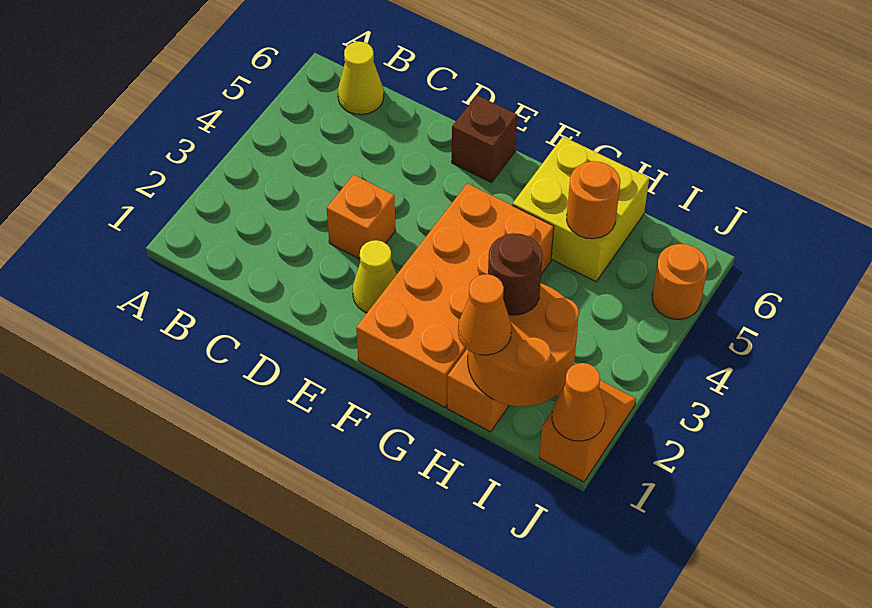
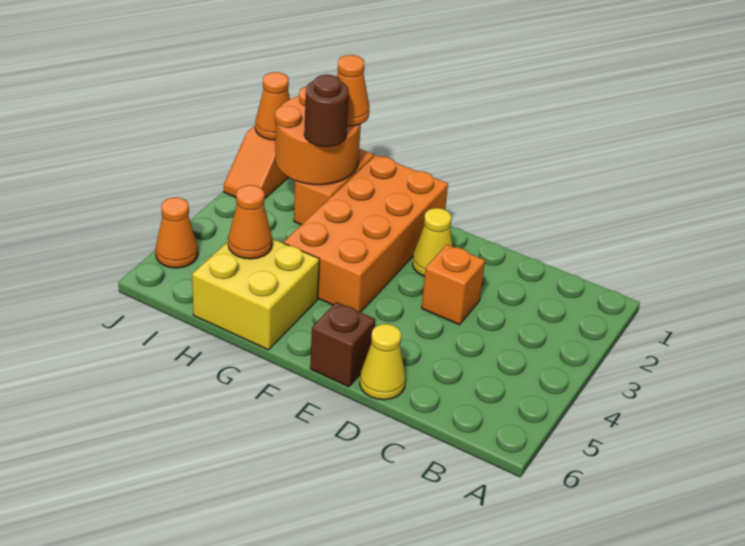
yellow cone B6 level 1 -> yellow cone D6 level 1
orange round brick H5 level 2 -> orange cone H5 level 2
orange round brick J5 level 1 -> orange cone J5 level 1

